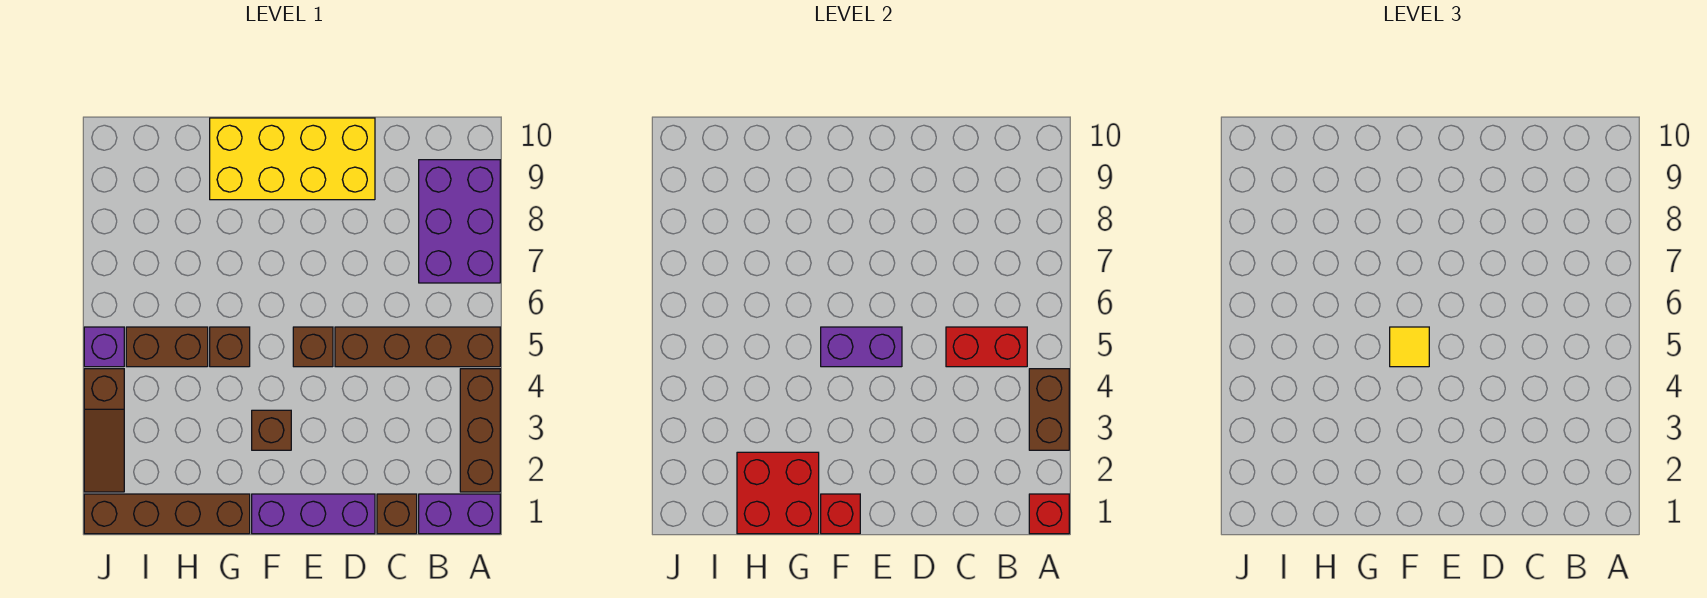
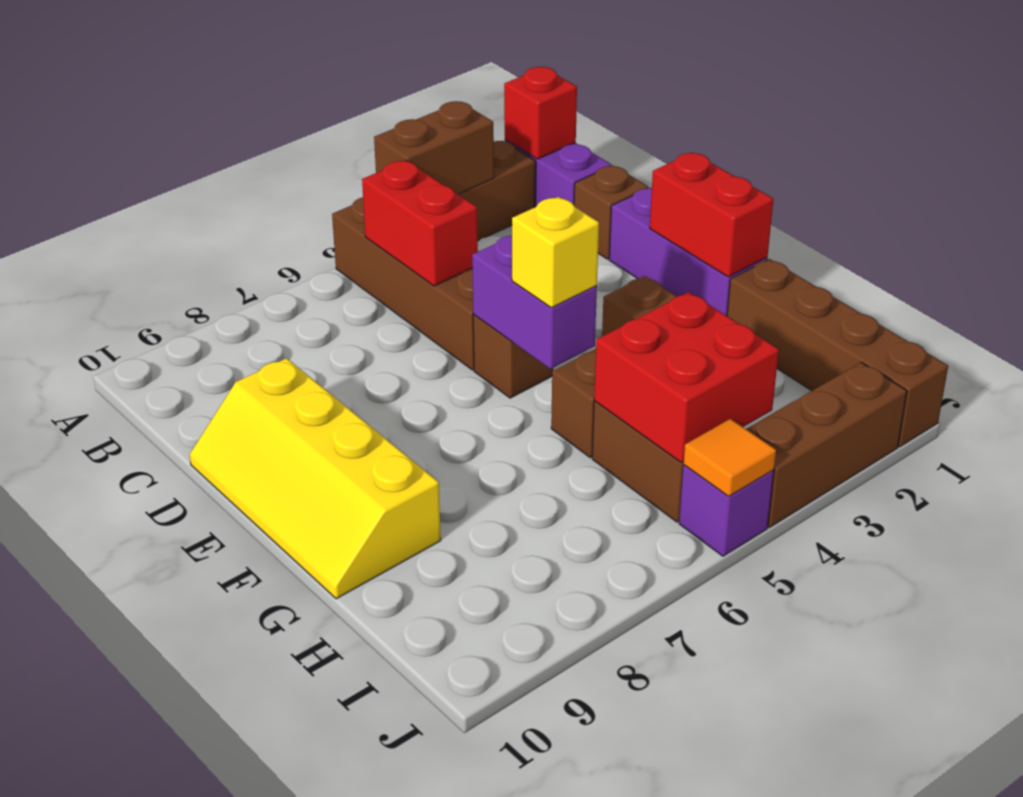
purple brick A7:B9 level 1 -> none
yellow brick D9:G10 level 1 -> yellow slope D9:G10 level 1 top 9
red brick F1 level 2 -> red brick E1:F1 level 2
yellow tile F5 level 3 -> yellow brick F5 level 3
red brick G1:H2 level 2 -> red brick H4:I5 level 2
brown slope J2:J4 level 1 top 4 -> brown brick J2:J4 level 1
none -> orange tile J5 level 2

